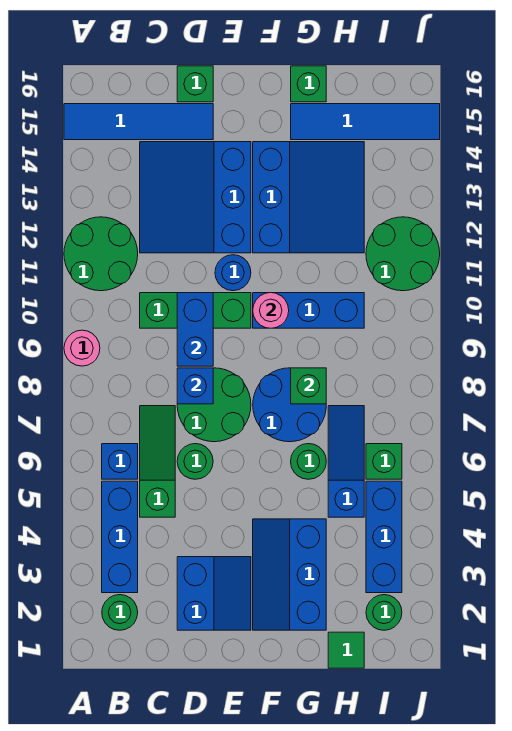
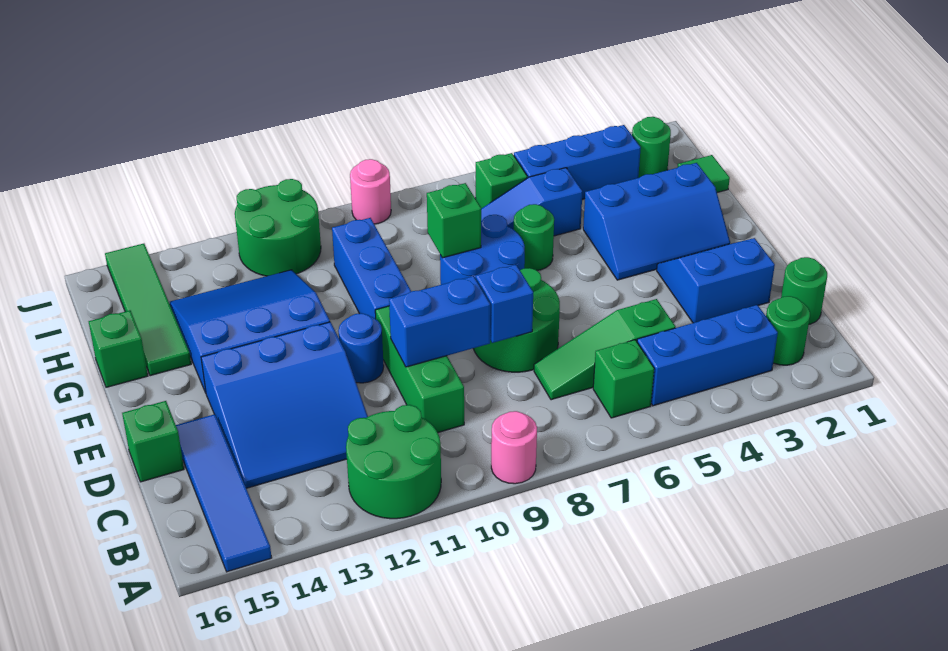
blue brick B6 level 1 -> green brick B6 level 1
green round brick D6 level 1 -> green round brick C1 level 1
pink round brick F10 level 2 -> pink round brick J9 level 1
blue tile G15:J15 level 1 -> green tile G15:J15 level 1

